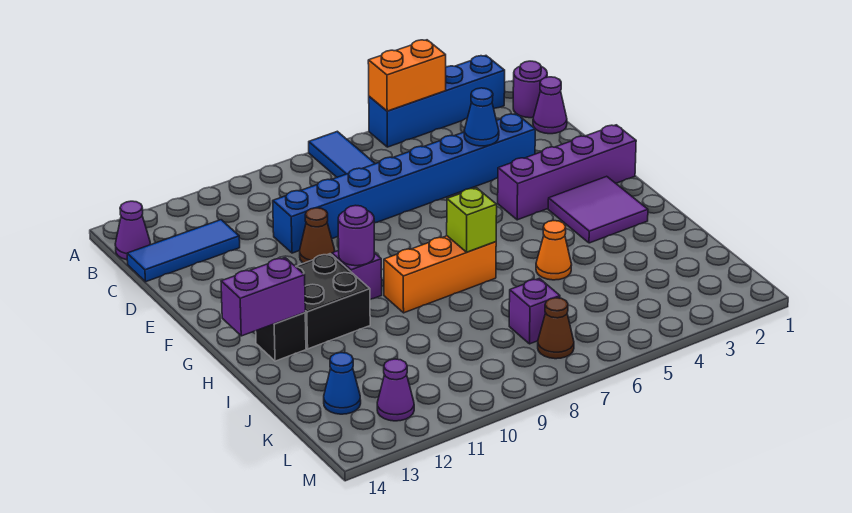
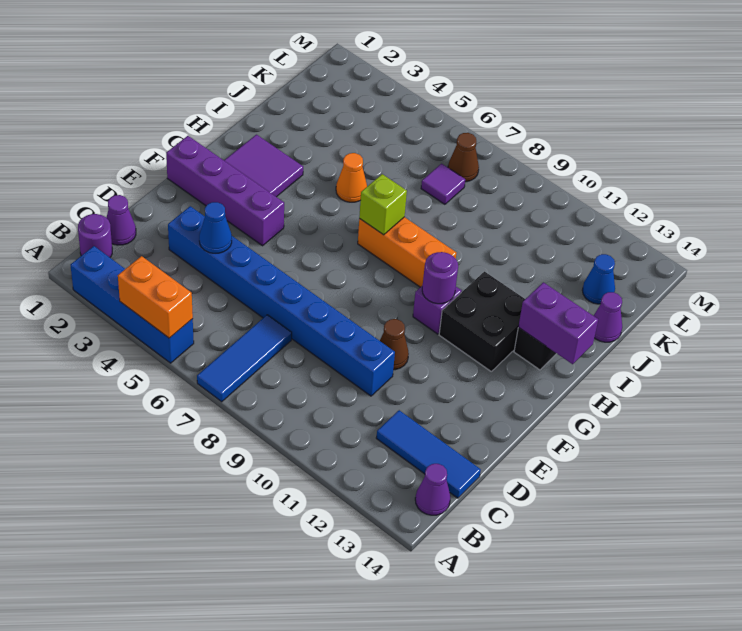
purple brick K7 level 1 -> purple tile K7 level 1
purple cone L12 level 1 -> purple cone J14 level 1

